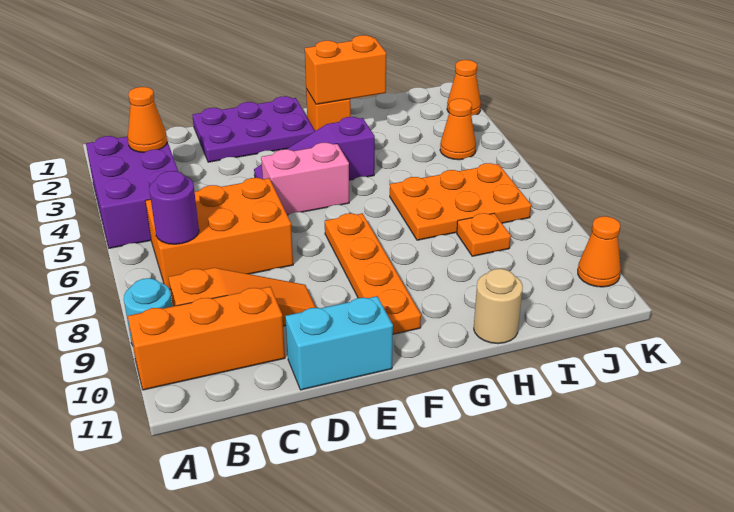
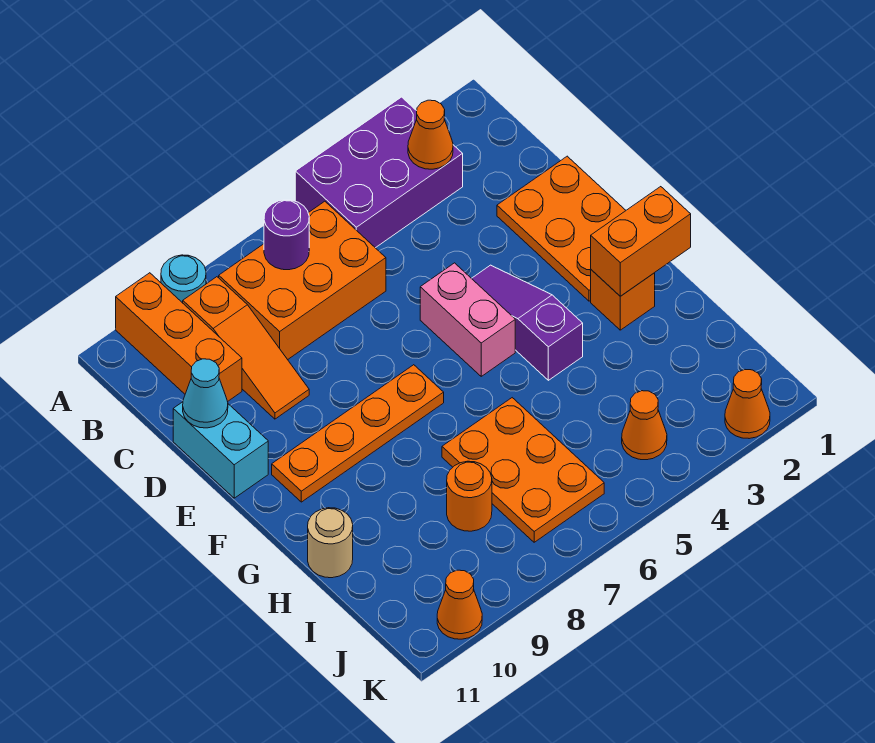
orange brick B6:D7 level 1 -> orange brick B6:C8 level 1
purple plate D1:F2 level 1 -> orange plate D1:F2 level 1
none -> cyan cone D11 level 2
orange brick G2:H2 level 2 -> orange brick G1:G2 level 2
orange plate I8 level 1 -> orange round brick I8 level 1

